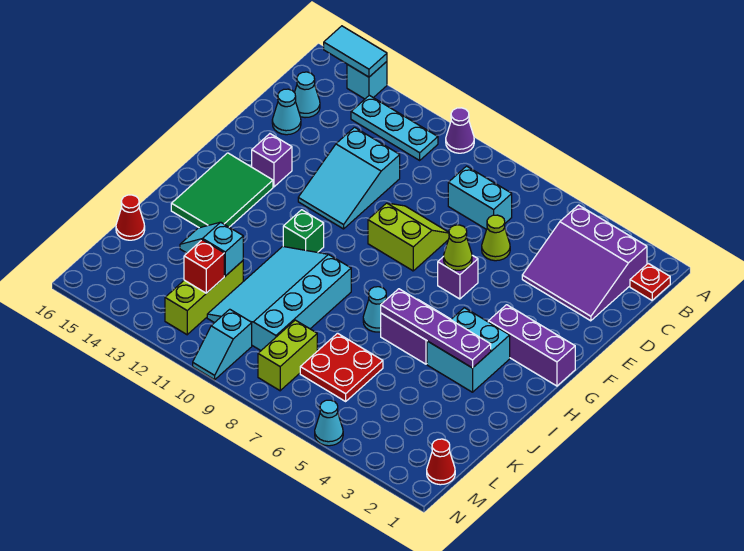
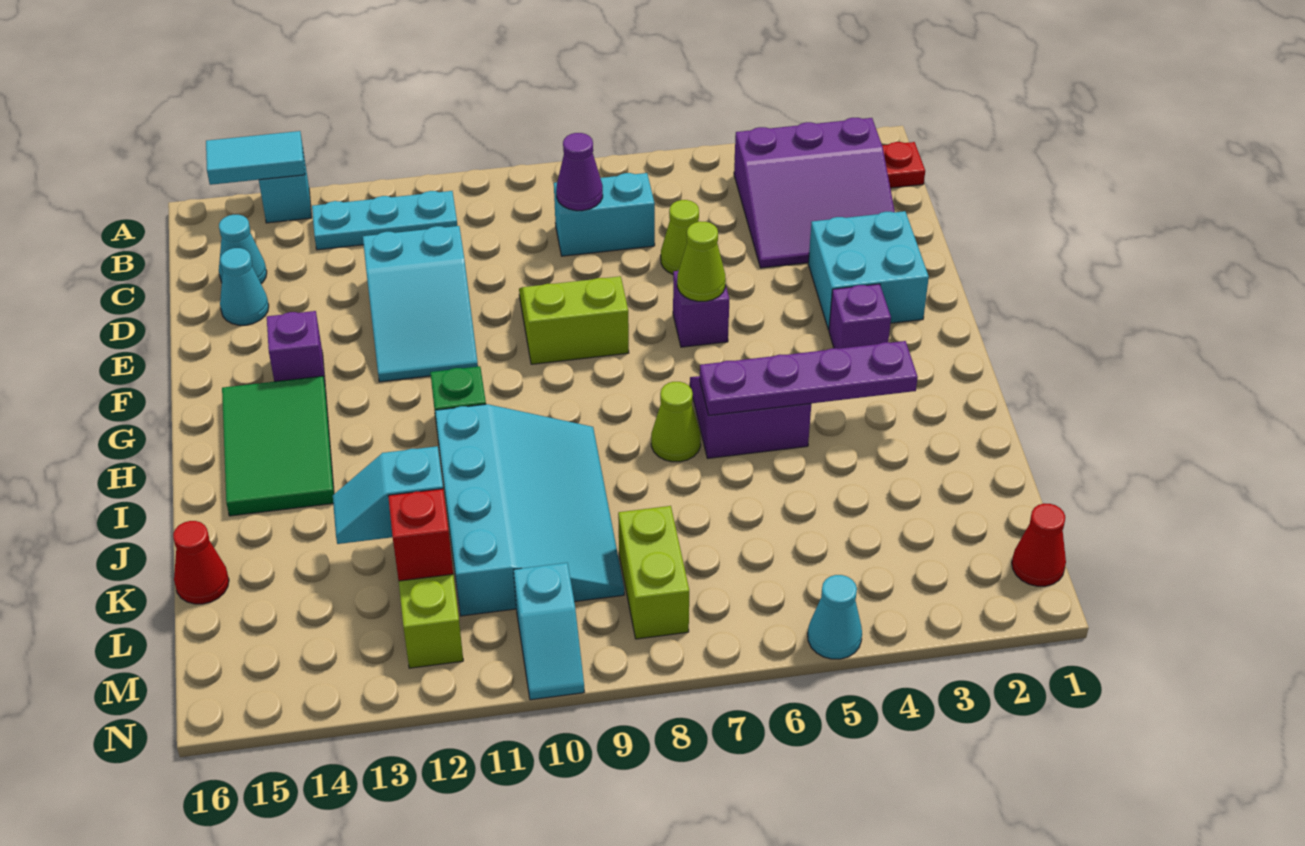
purple cone A10 level 1 -> purple cone C8 level 2
purple brick G1:G3 level 1 -> purple brick G3 level 1
cyan brick H3:I4 level 1 -> cyan brick E2:F3 level 1
cyan cone I7 level 1 -> lime cone I7 level 1
cyan slope I9:L11 level 1 top 9 -> cyan slope I9:L11 level 1 top 11
red plate K6:L7 level 1 -> none

